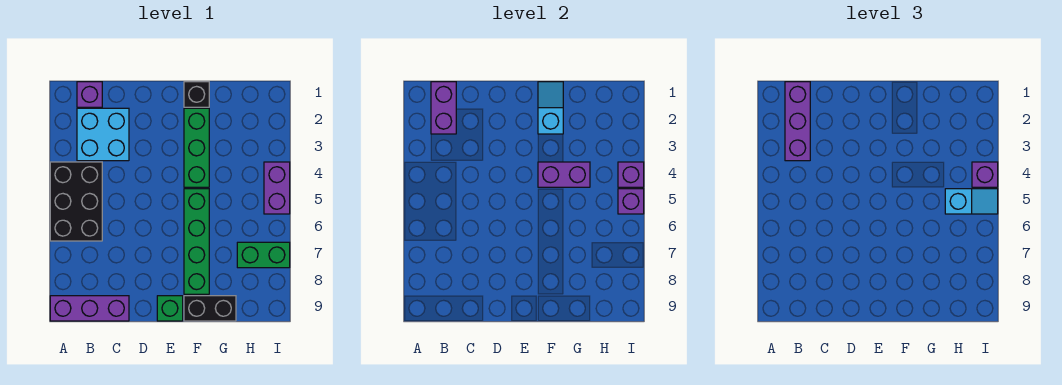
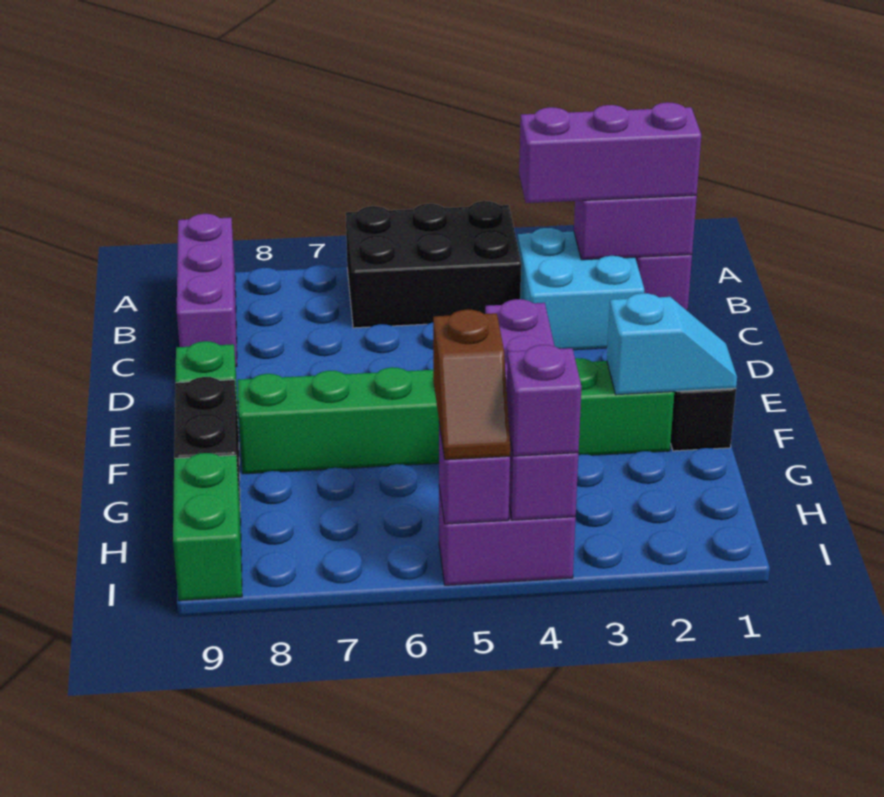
cyan slope H5:I5 level 3 top H -> brown slope H5:I5 level 3 top H
green brick H7:I7 level 1 -> green brick H9:I9 level 1

